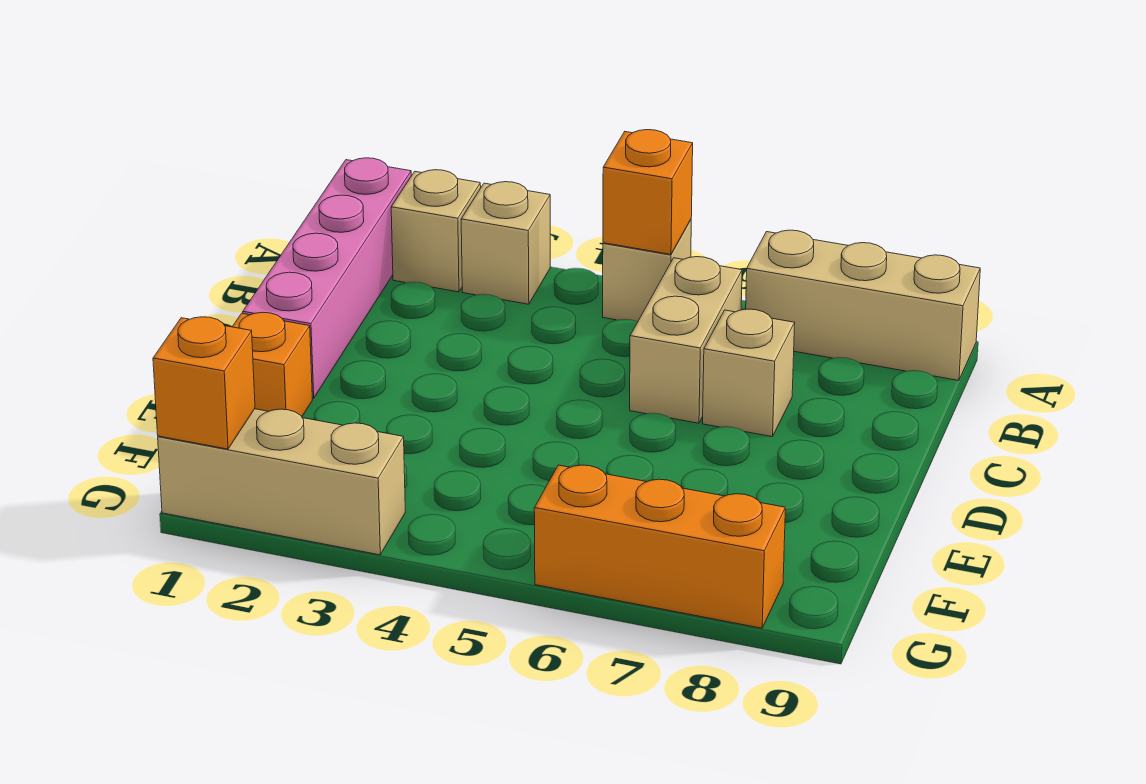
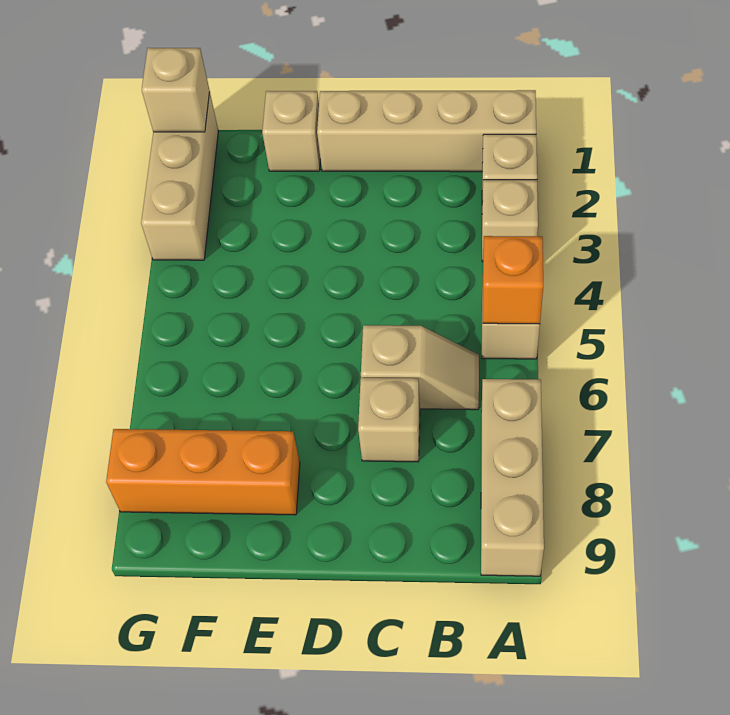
pink brick A1:D1 level 1 -> tan brick A1:D1 level 1
tan brick B6:C6 level 1 -> tan slope B6:C6 level 1 top C
orange brick E1 level 1 -> tan brick E1 level 1
orange brick G1 level 2 -> tan brick G1 level 2
orange brick G6:G8 level 1 -> orange brick E8:G8 level 1

